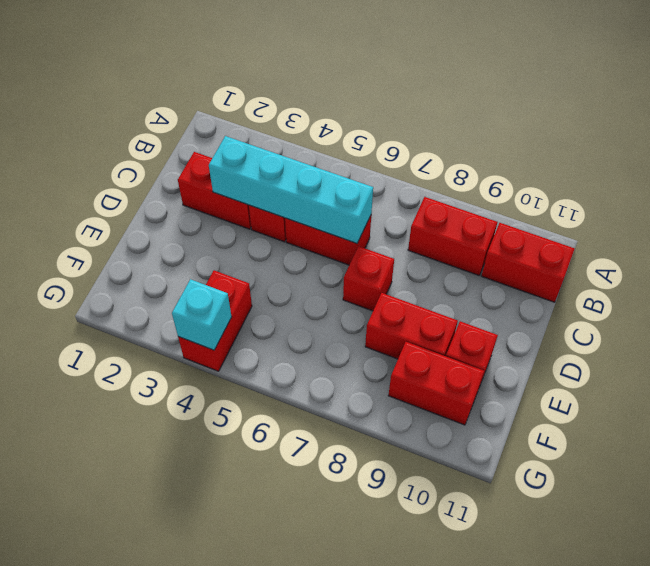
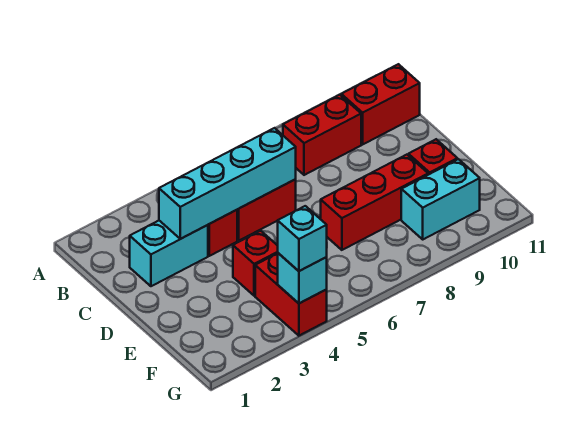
red brick C2:C3 level 1 -> cyan brick C2:C3 level 1
red brick D7 level 1 -> red brick E4 level 1
red brick E8:E9 level 1 -> red brick E7:E9 level 1
red brick F9:F10 level 1 -> cyan brick F9:F10 level 1
none -> cyan brick G4 level 3

